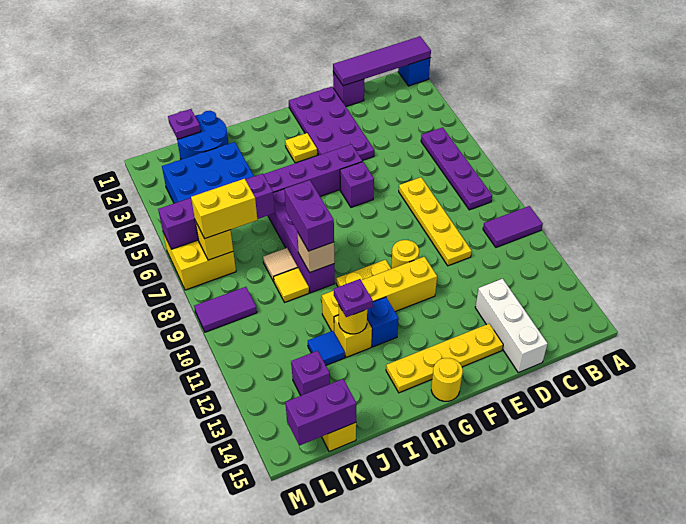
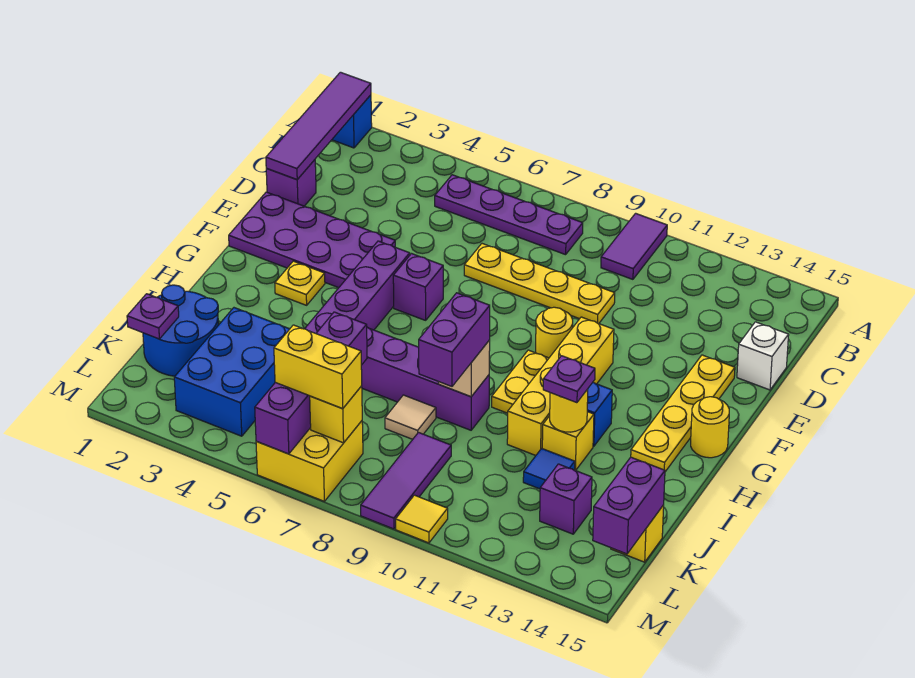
white brick D13:D15 level 1 -> white brick D15 level 1
purple brick I8:I9 level 3 -> purple brick I9:J9 level 3
yellow tile J9 level 1 -> yellow tile M10 level 1
yellow brick K7:L7 level 3 -> yellow brick L6:L7 level 3
purple tile L9:M9 level 1 -> purple tile K9:M9 level 1

